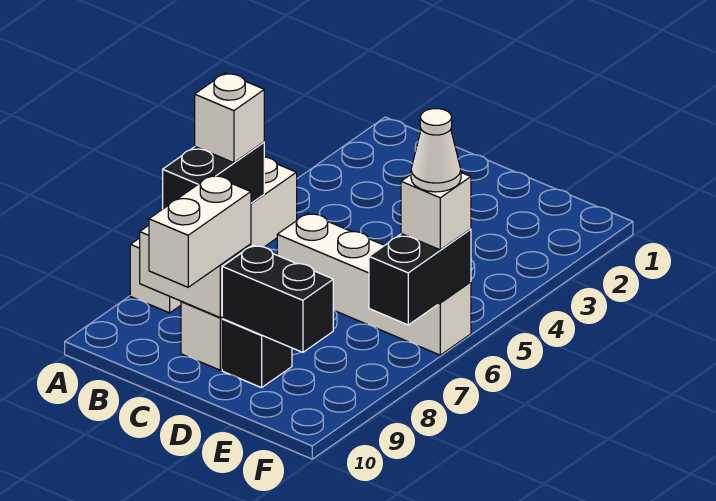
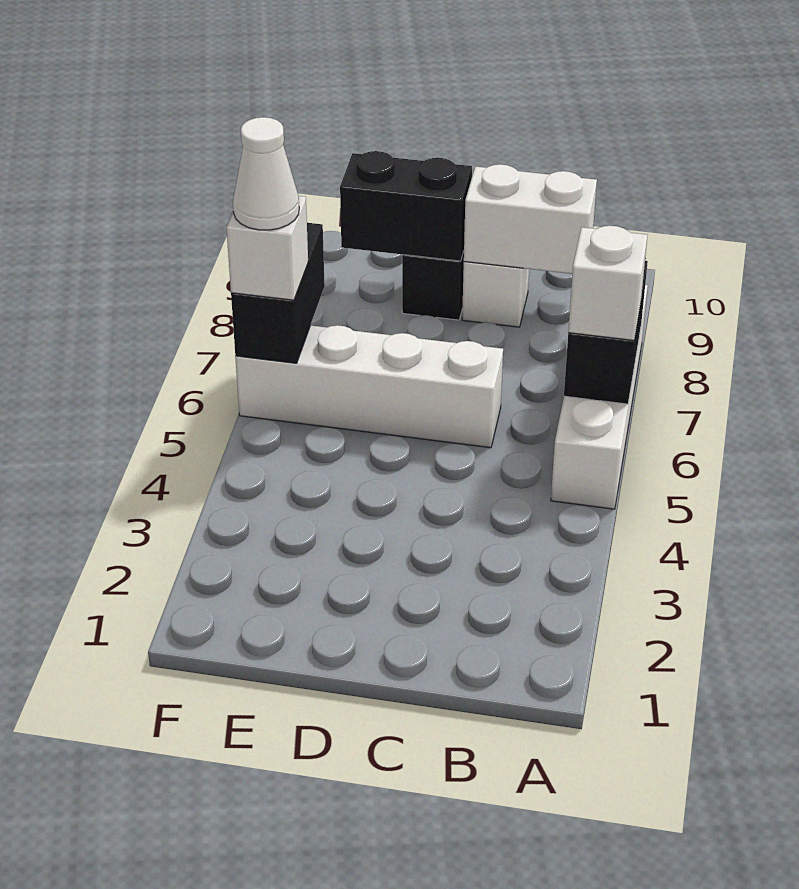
white brick C9:C10 level 3 -> none

